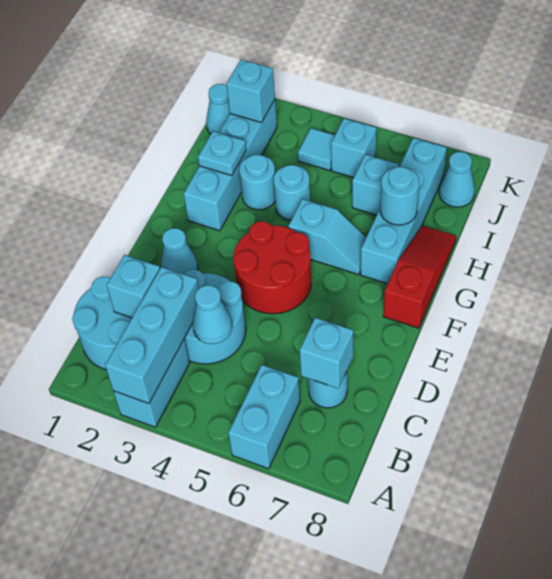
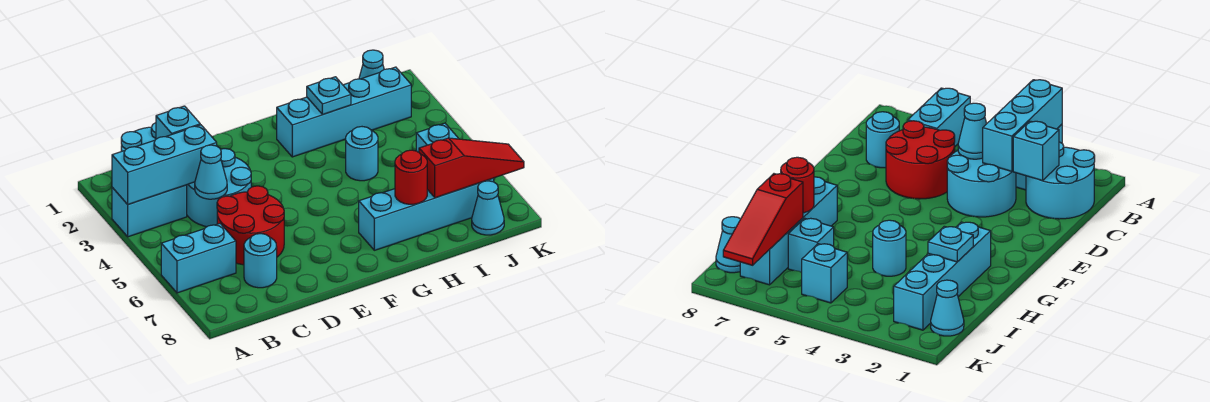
cyan brick C7 level 2 -> none
cyan cone E2 level 1 -> none
red round brick E4:F5 level 1 -> red round brick C5:D6 level 1
red slope F8:H8 level 1 top F -> red slope I7:K7 level 2 top I
cyan slope G5:G6 level 1 top 5 -> none
cyan round brick H3 level 1 -> none
cyan round brick H7 level 2 -> red round brick H7 level 2
cyan brick J2 level 2 -> none
cyan tile J4 level 1 -> none

